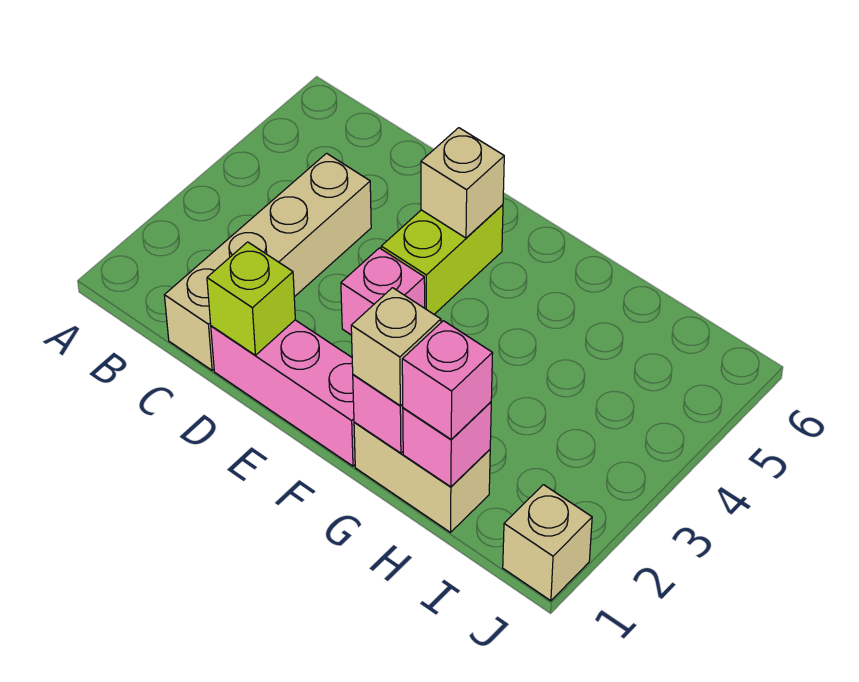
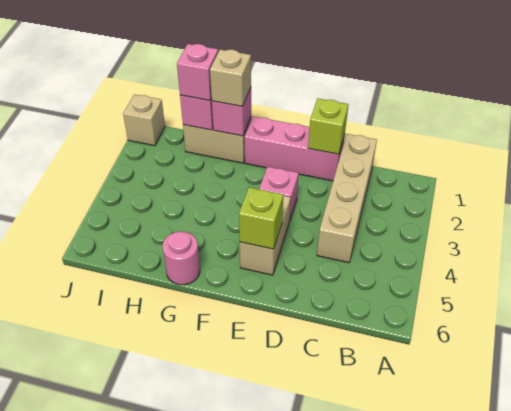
lime brick E4:E5 level 1 -> tan brick E4:E5 level 1
tan brick E5 level 2 -> lime brick E5 level 2
none -> pink round brick G6 level 1

